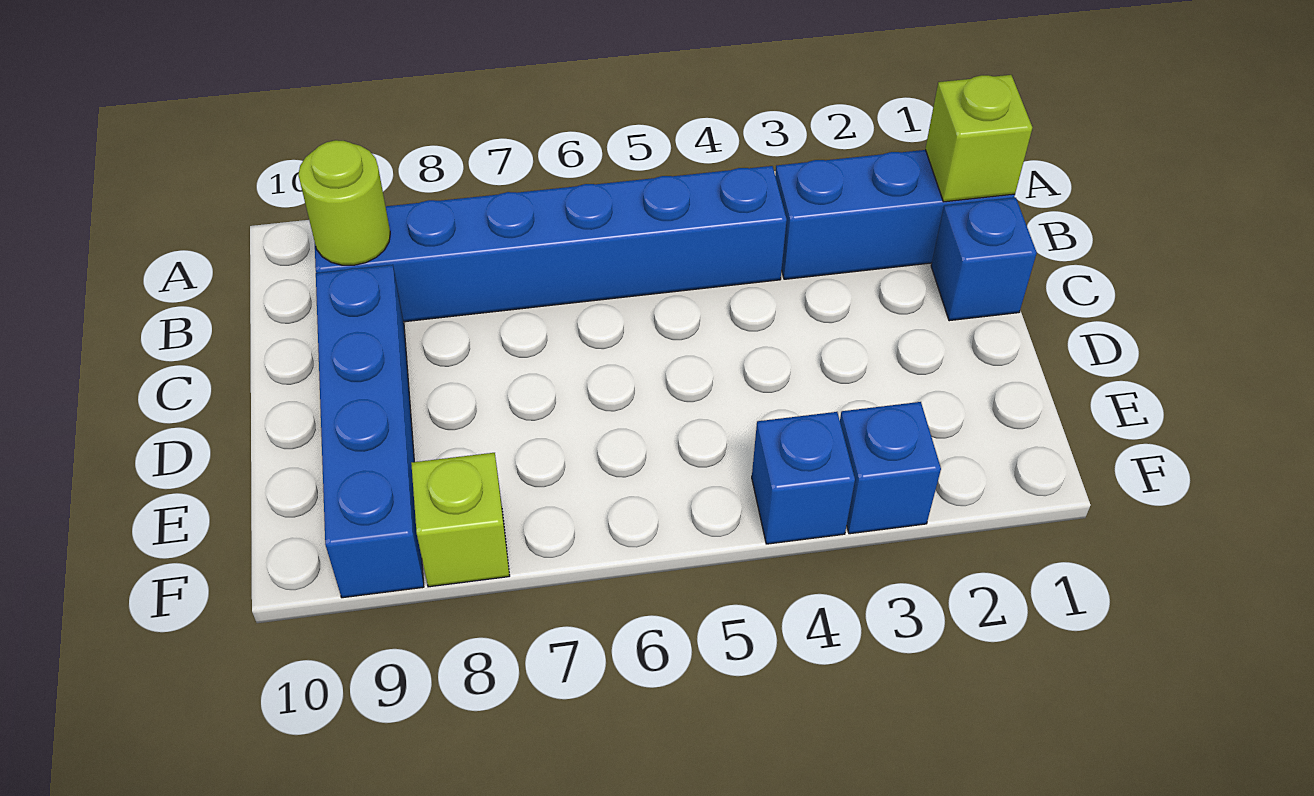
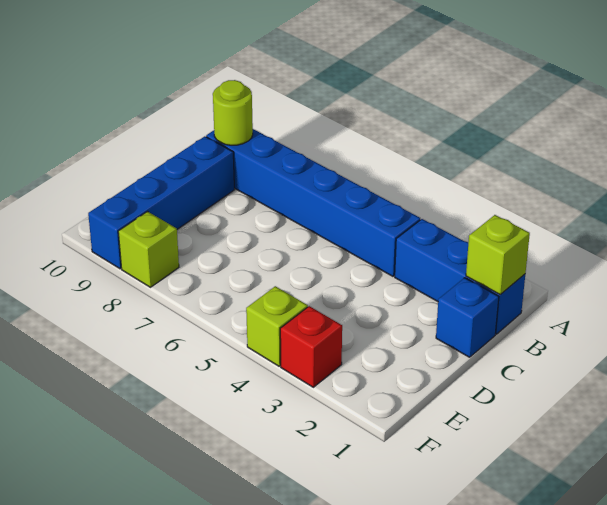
blue brick F3 level 1 -> red brick F3 level 1
blue brick F4 level 1 -> lime brick F4 level 1

